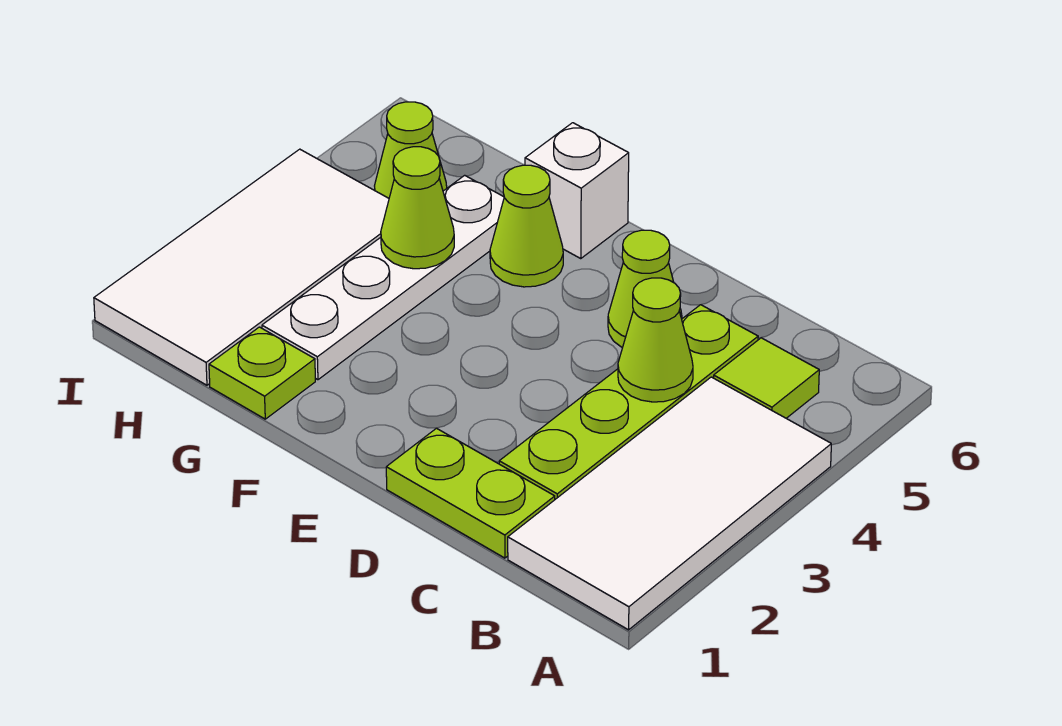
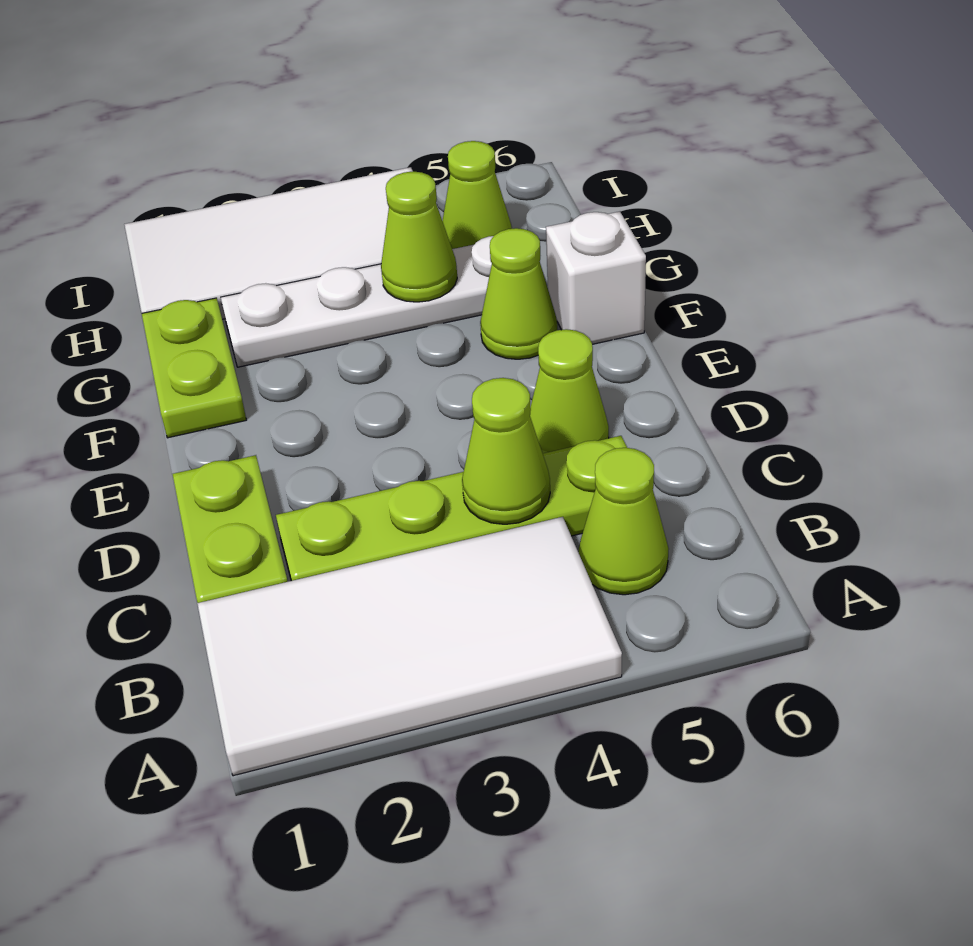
lime tile B5 level 1 -> lime cone B5 level 1
lime plate G1 level 1 -> lime plate F1:G1 level 1

